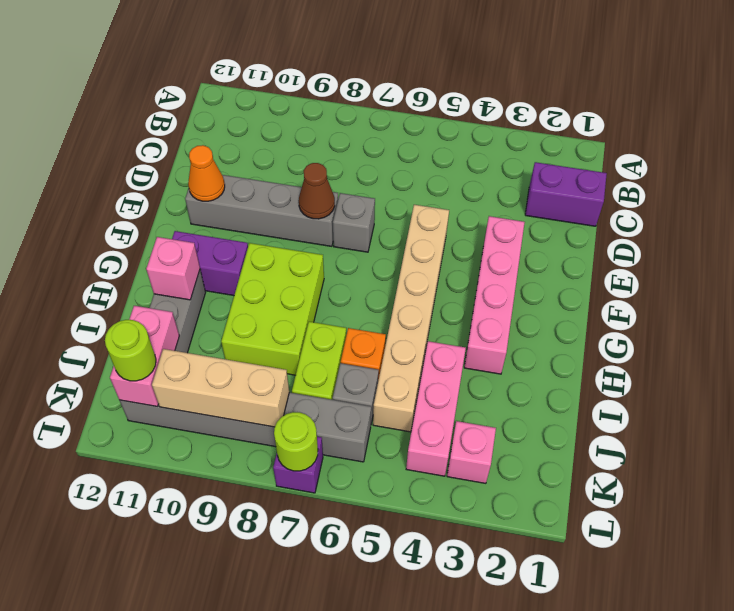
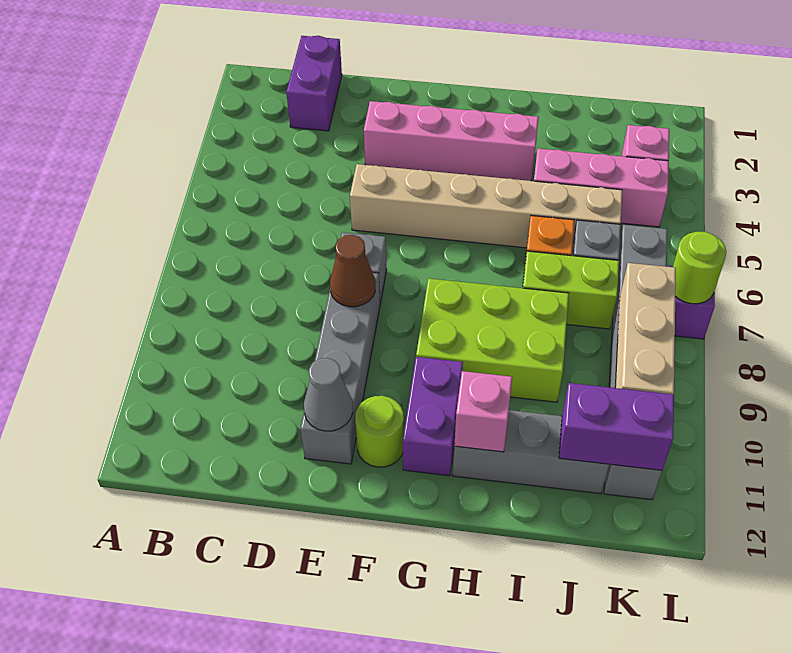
orange cone E11 level 2 -> grey cone E11 level 2
pink brick J11:K11 level 2 -> purple brick J11:K11 level 2
lime round brick K11 level 3 -> lime round brick F11 level 1

